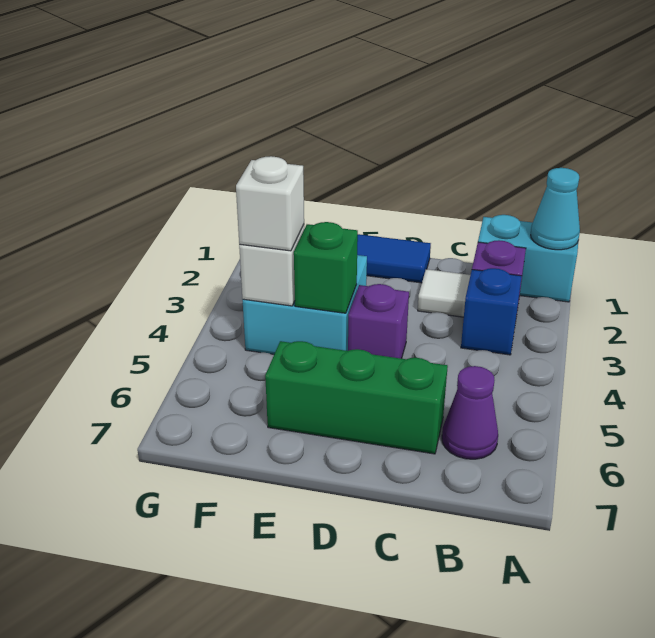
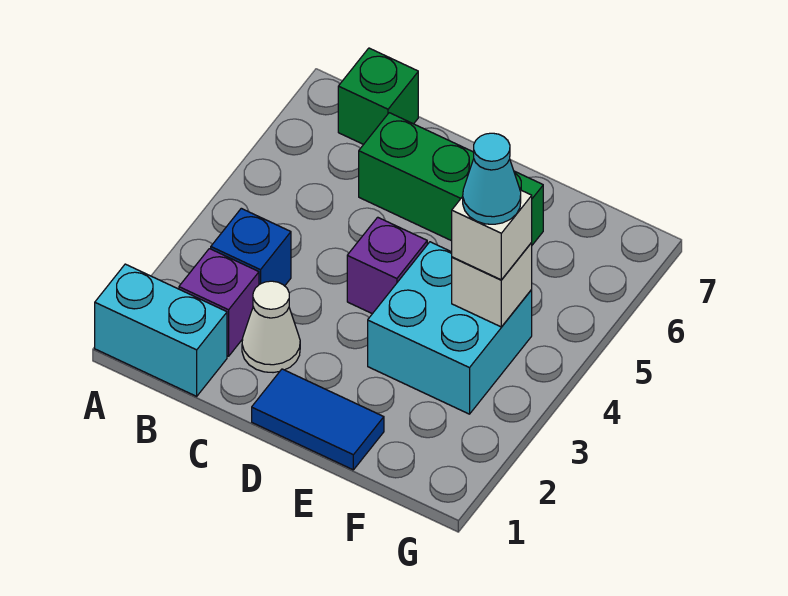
cyan cone A1 level 2 -> cyan cone F4 level 4
purple cone B6 level 1 -> none
white tile C2 level 1 -> white cone C2 level 1
green brick E4 level 2 -> green brick B7 level 1

